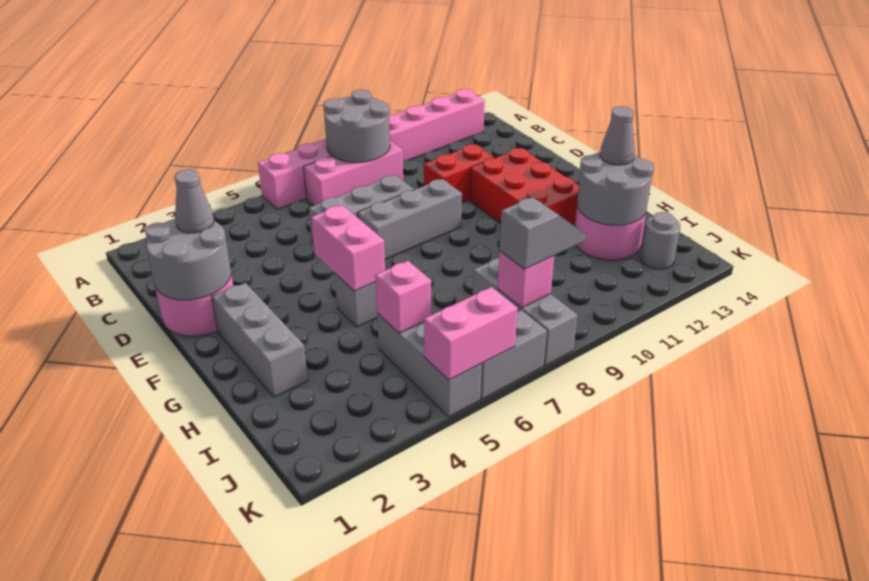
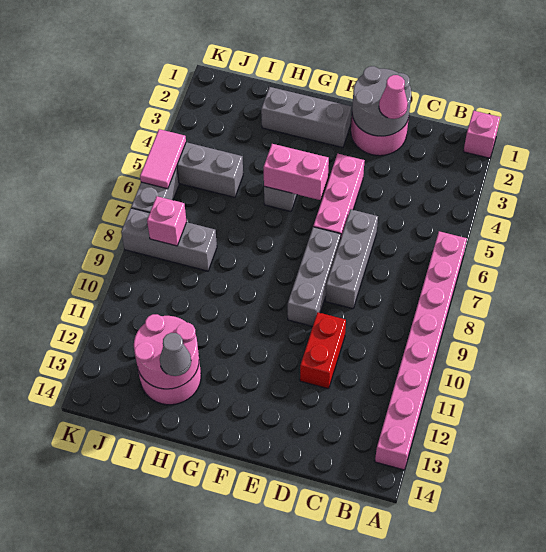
grey round brick A8:B9 level 2 -> none
pink brick B7:B9 level 1 -> pink brick E4:E6 level 1
grey cone D2 level 3 -> pink cone D2 level 3
red brick E11:G12 level 1 -> none
grey round brick H12:I13 level 2 -> pink round brick H12:I13 level 2
pink brick I5 level 2 -> pink brick A1 level 1
grey slope J8:J9 level 3 top 8 -> none
grey round brick J13 level 1 -> none
pink brick K5:K6 level 2 -> pink tile K5:K6 level 2

